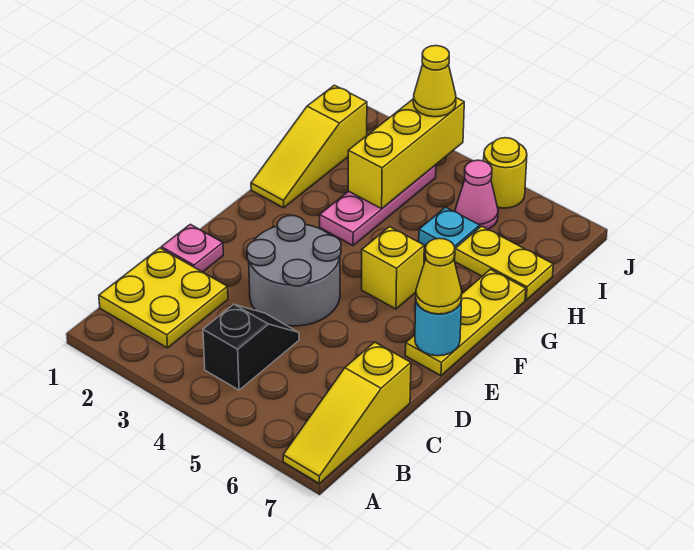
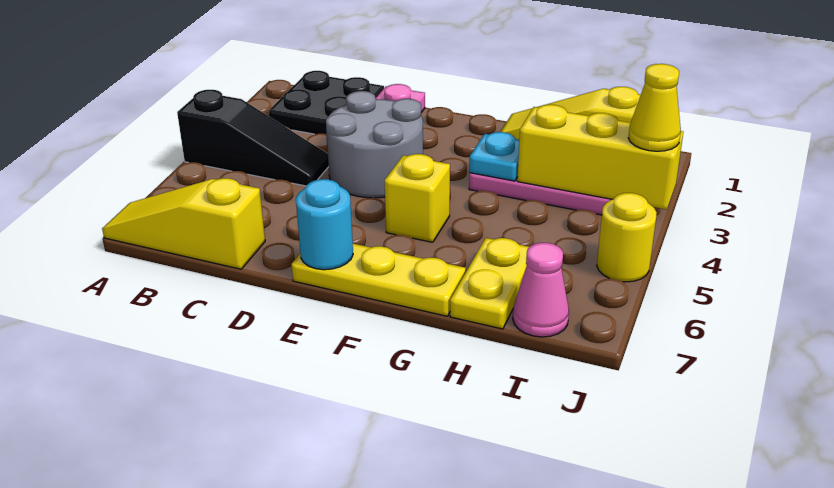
yellow plate B1:C2 level 1 -> black plate B1:C2 level 1
black slope B4:C4 level 1 top B -> black slope A4:C4 level 1 top A
yellow cone E7 level 3 -> none
cyan plate H5 level 1 -> cyan plate G3 level 2
pink cone I5 level 1 -> pink cone I7 level 1

